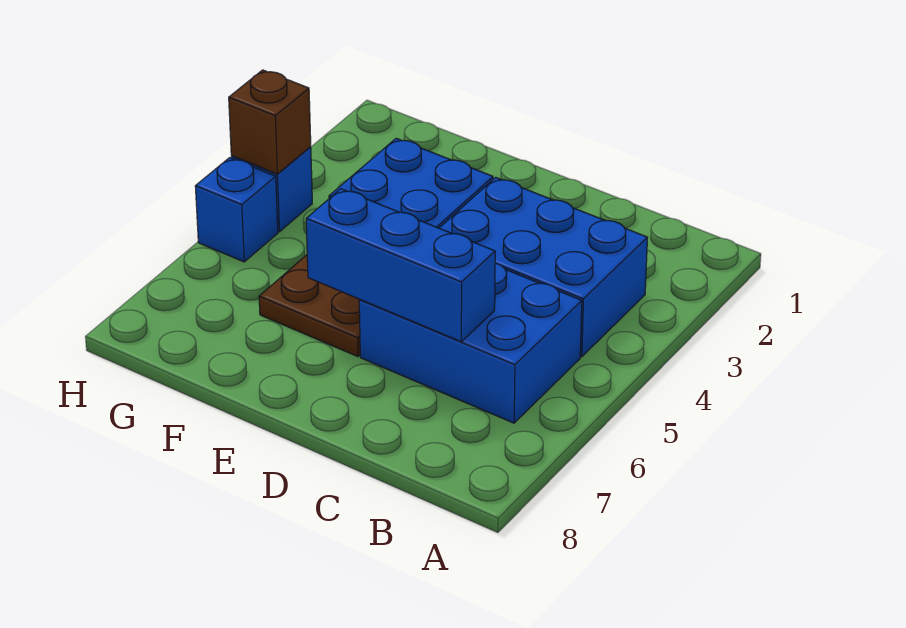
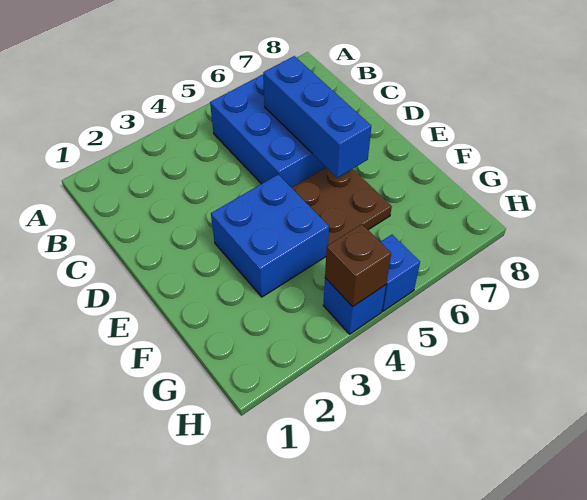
blue brick B3:D4 level 1 -> none

